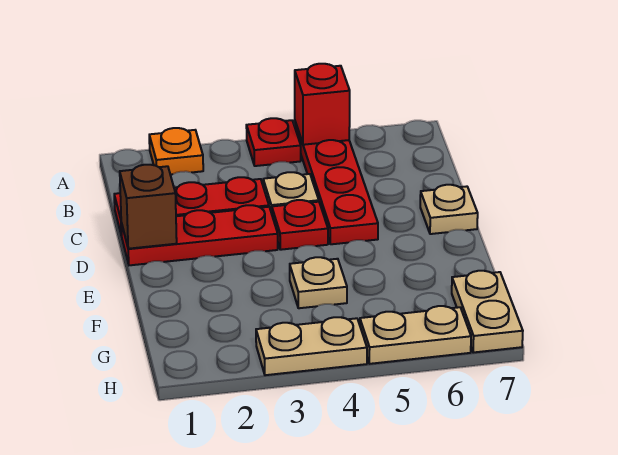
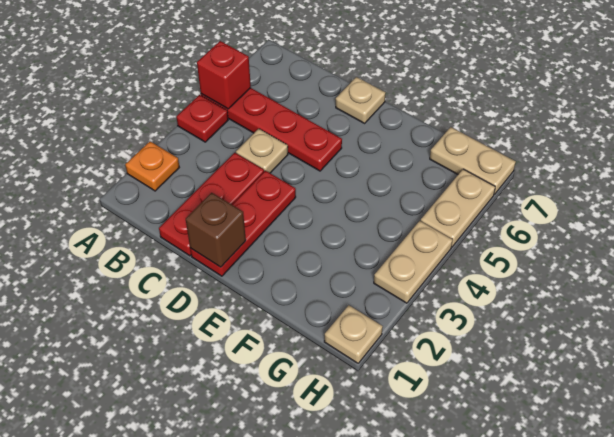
red plate D4 level 1 -> none
tan plate F4 level 1 -> tan plate H1 level 1

